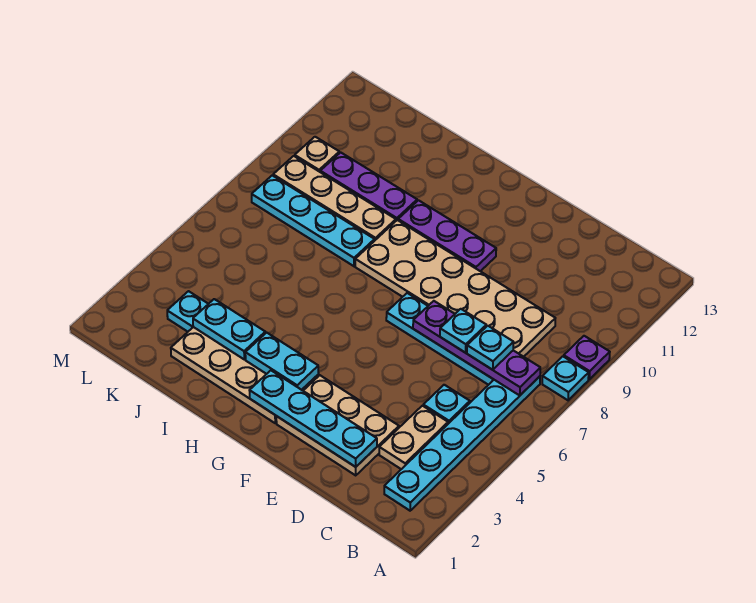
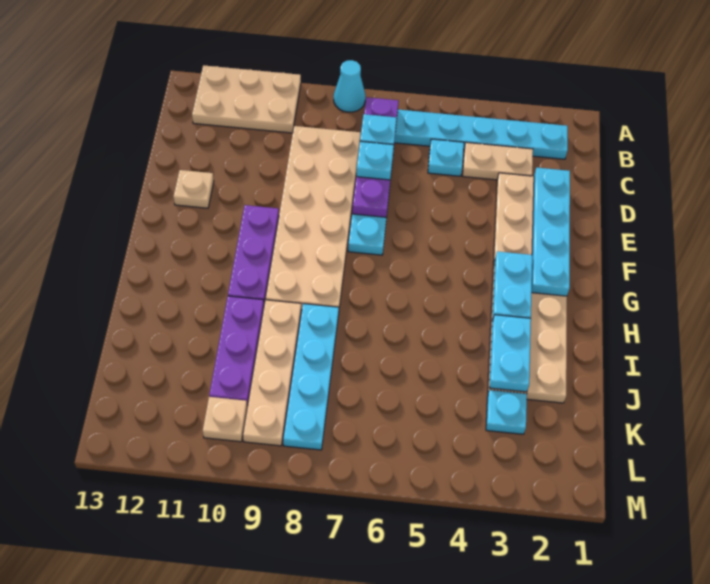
cyan plate A8 level 1 -> cyan cone A8 level 1
purple plate A9 level 1 -> none
none -> tan plate A10:B12 level 1
none -> tan plate E12 level 1

